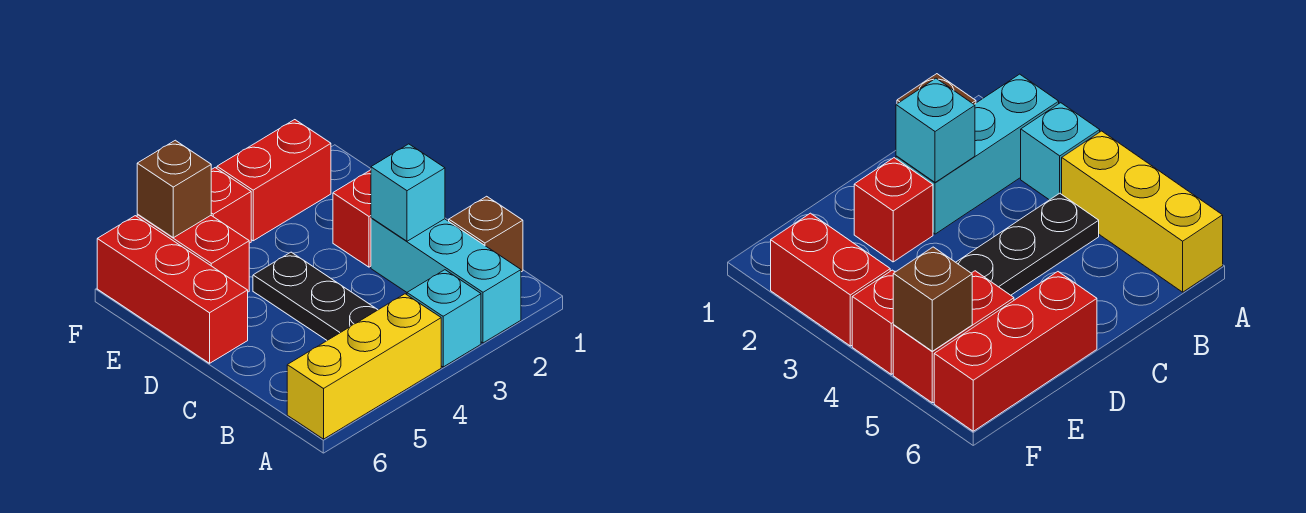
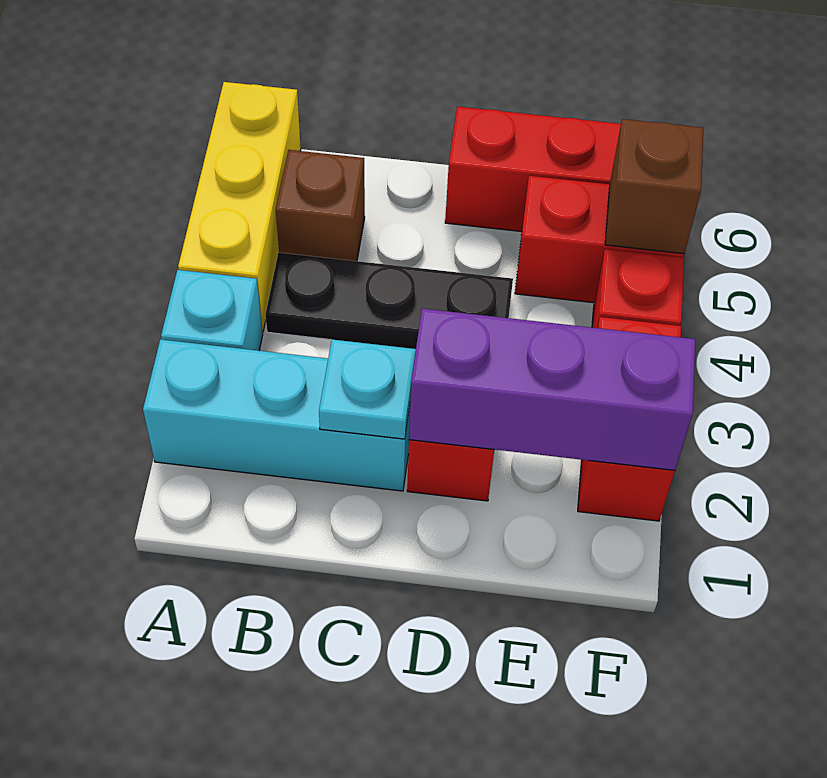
brown brick B1 level 1 -> brown brick B5 level 1
cyan brick C2 level 2 -> cyan plate C2 level 2
none -> purple brick D2:F2 level 2

